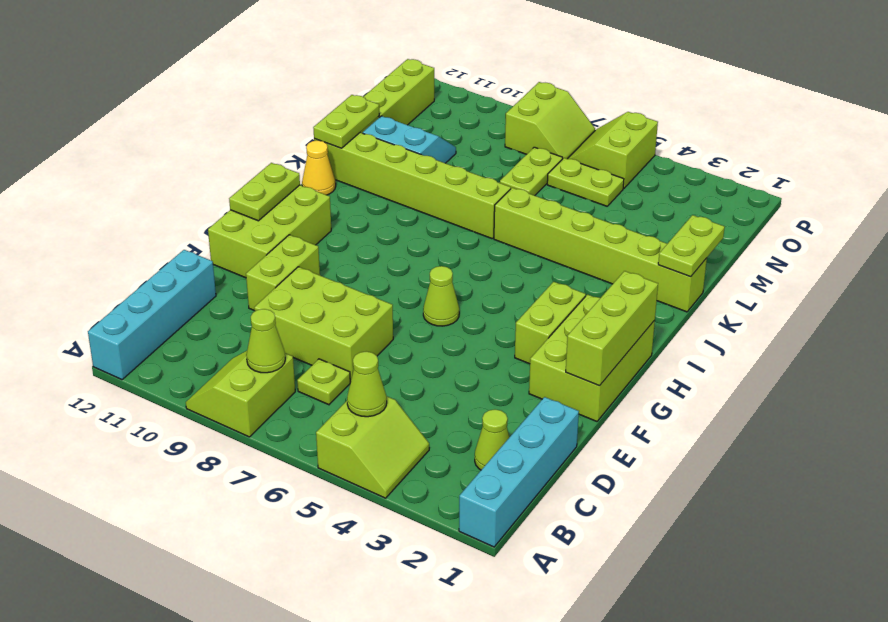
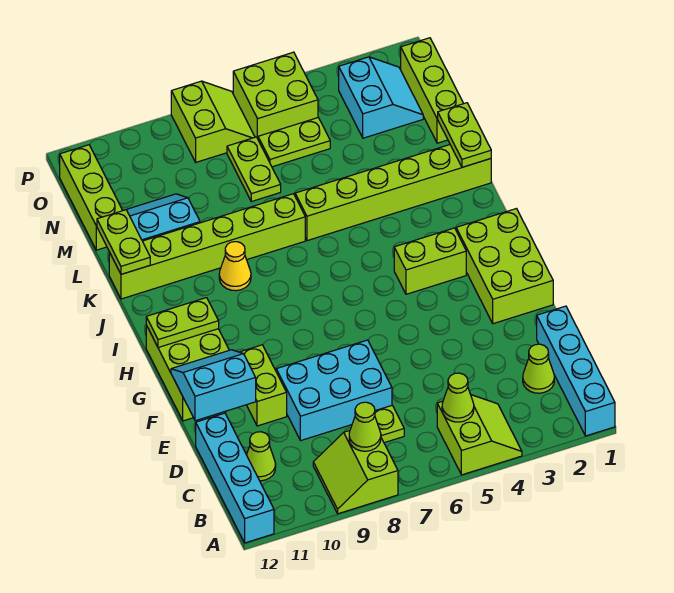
lime brick D7:E9 level 1 -> cyan brick D7:E9 level 1
none -> cyan slope E11:F12 level 2 top E
lime brick F1:H1 level 2 -> lime brick M1:O1 level 1
lime brick G3:H3 level 1 -> lime brick H3:H4 level 1
lime cone G6 level 1 -> lime cone C11 level 1
lime plate G12:H12 level 2 -> lime plate H11:H12 level 2
yellow cone J12 level 1 -> yellow cone J9 level 1
none -> cyan slope N2:O3 level 1 top 3
lime slope O5:P6 level 1 top 5 -> lime brick O5:P6 level 1

